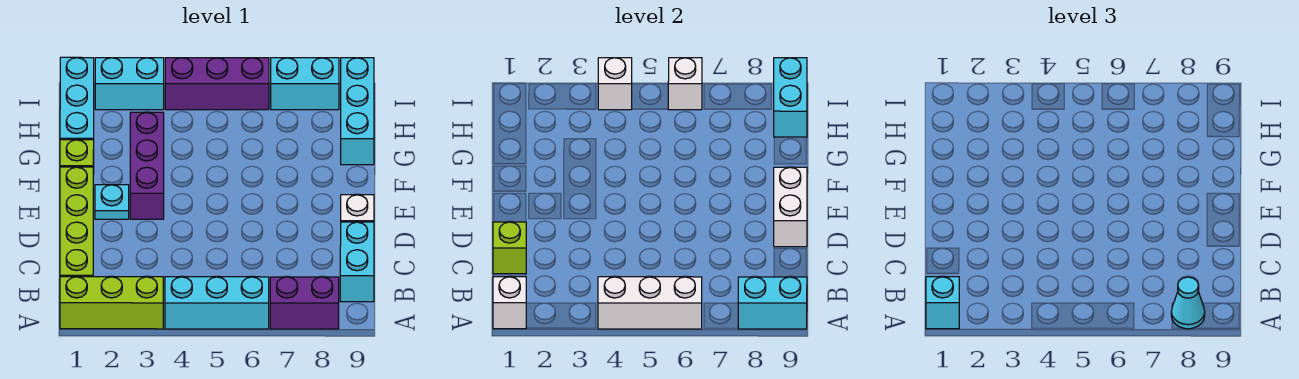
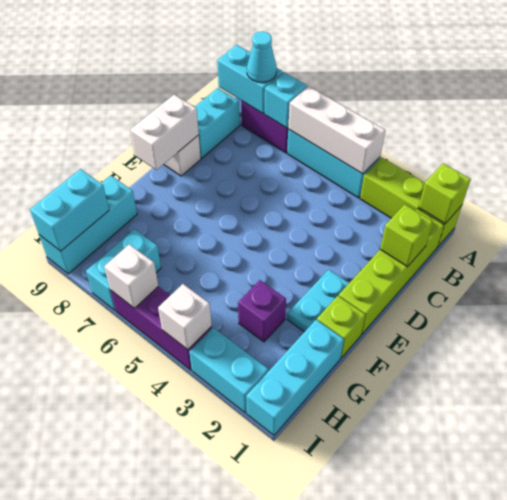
white brick A1 level 2 -> lime brick A1 level 2
cyan brick A1 level 3 -> cyan brick A7 level 2
cyan plate E2 level 1 -> cyan plate E2:F2 level 1
purple brick E3:G3 level 1 -> purple brick G3 level 1
cyan brick I7:I8 level 1 -> cyan brick H7:I7 level 1

